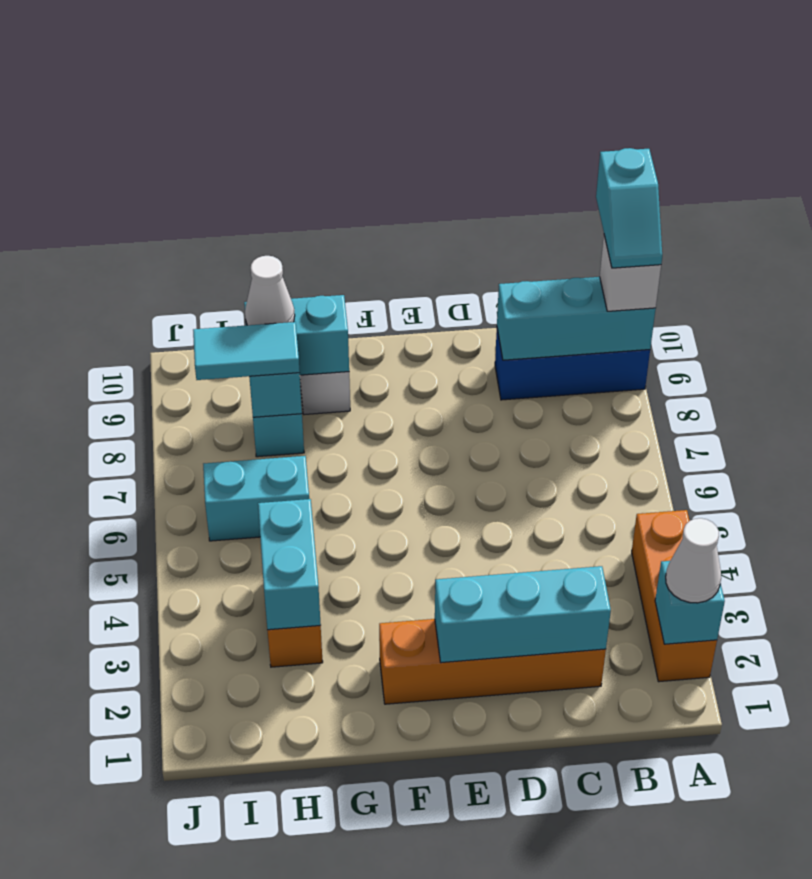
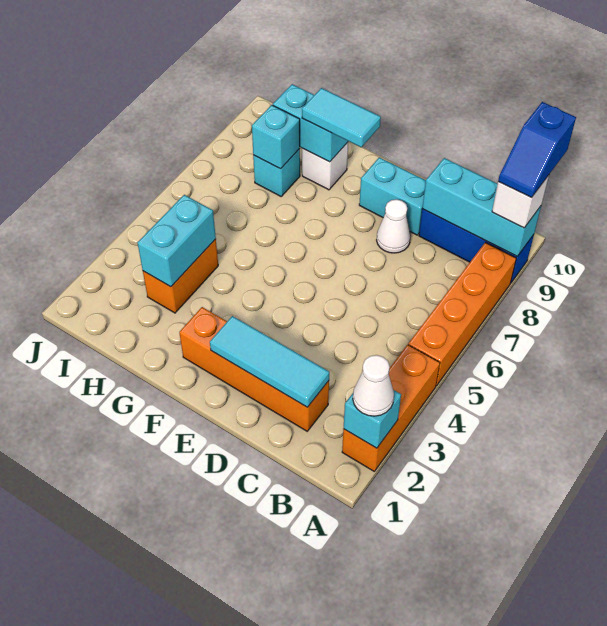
none -> orange brick A5:A8 level 1
cyan slope A9:A10 level 4 top 10 -> blue slope A9:A10 level 4 top 10
cyan brick C2:E2 level 2 -> cyan tile C2:E2 level 2
cyan brick H6:I6 level 1 -> cyan brick D9:E9 level 1
cyan tile H8:I8 level 3 -> cyan tile F9:G9 level 3
white cone H9 level 3 -> white cone D8 level 1

